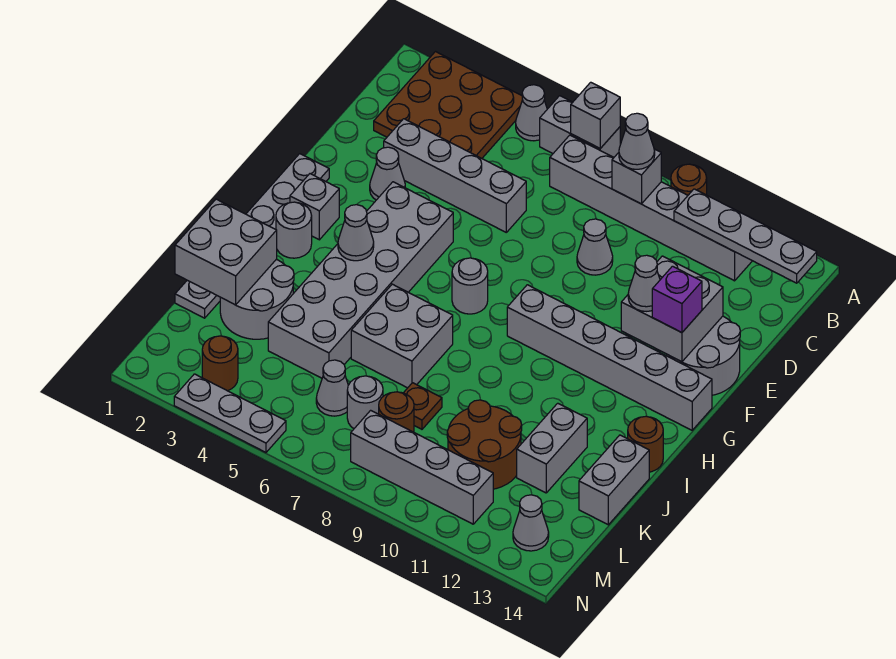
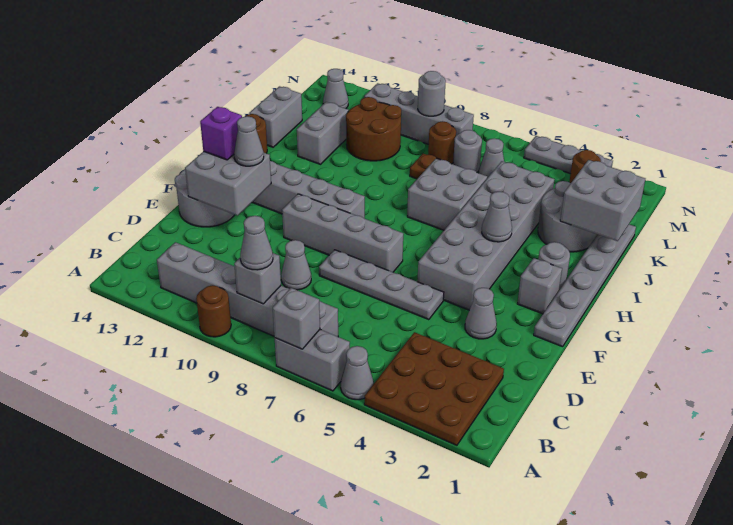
grey plate B11:B14 level 2 -> grey plate E5:E8 level 1
grey brick D3:D6 level 1 -> grey brick F7:F10 level 1
grey round brick G7 level 1 -> grey round brick M9 level 2

